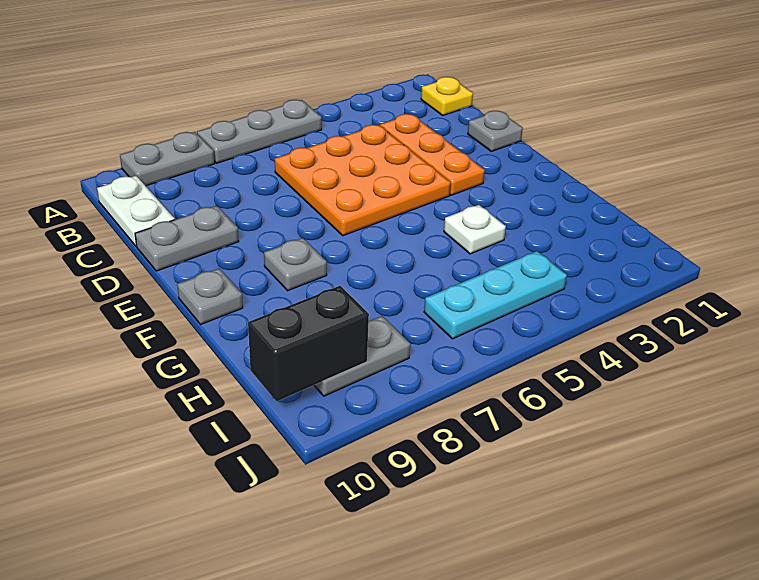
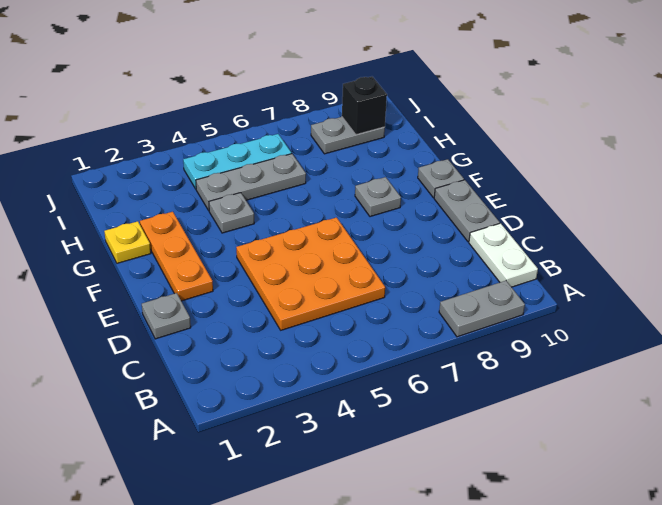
grey plate A5:A7 level 1 -> grey plate H4:H6 level 1
yellow plate B1 level 1 -> yellow plate G1 level 1
orange plate C3:E3 level 1 -> orange plate E2:G2 level 1
grey plate D9:D10 level 1 -> grey plate D10:E10 level 1
white plate G4 level 1 -> grey plate G4 level 1
black brick I9:I10 level 2 -> black brick I9 level 2

